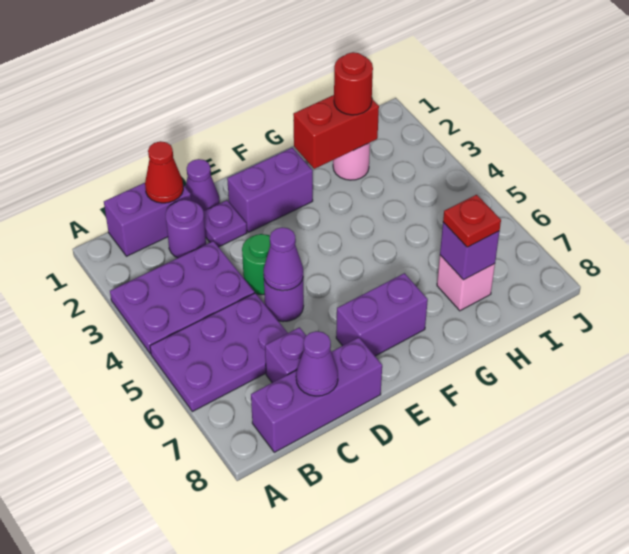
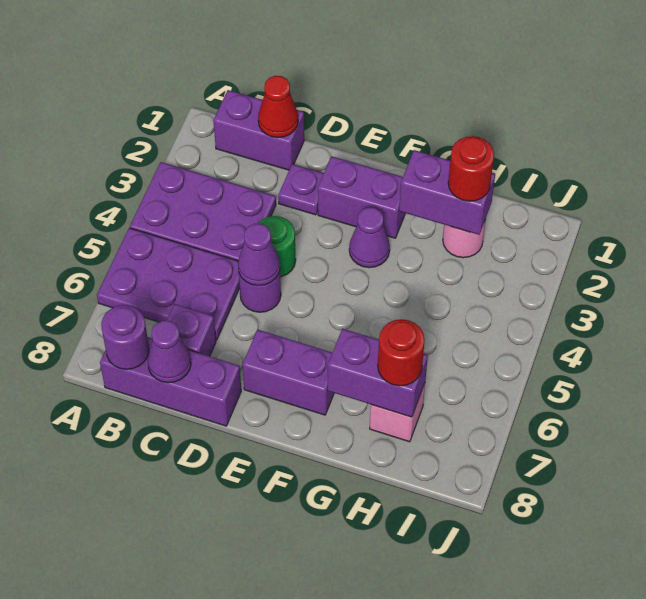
purple round brick C2 level 1 -> purple round brick B8 level 2
purple cone D1 level 1 -> purple cone F3 level 1
red brick G2:H2 level 2 -> purple brick G2:H2 level 2
purple brick H7 level 2 -> purple brick G7:H7 level 2
red plate H7 level 3 -> red round brick H7 level 3

